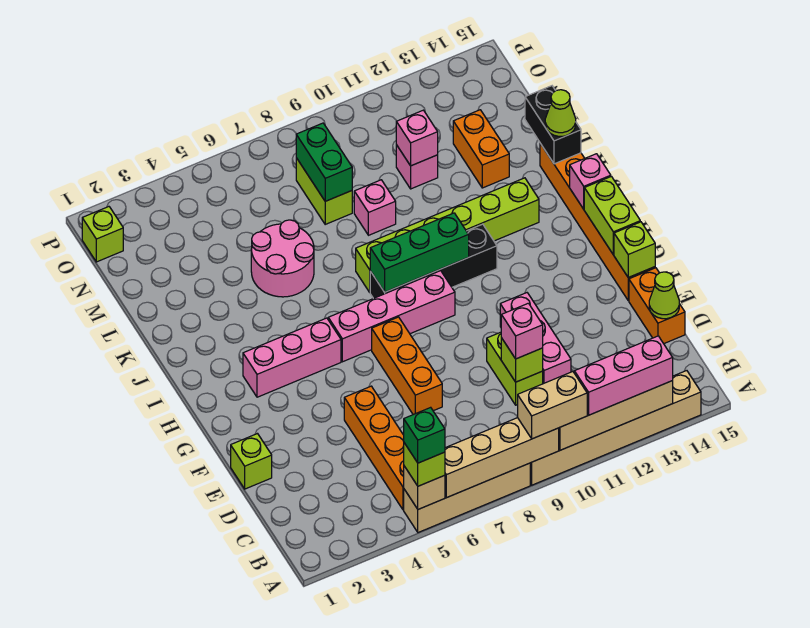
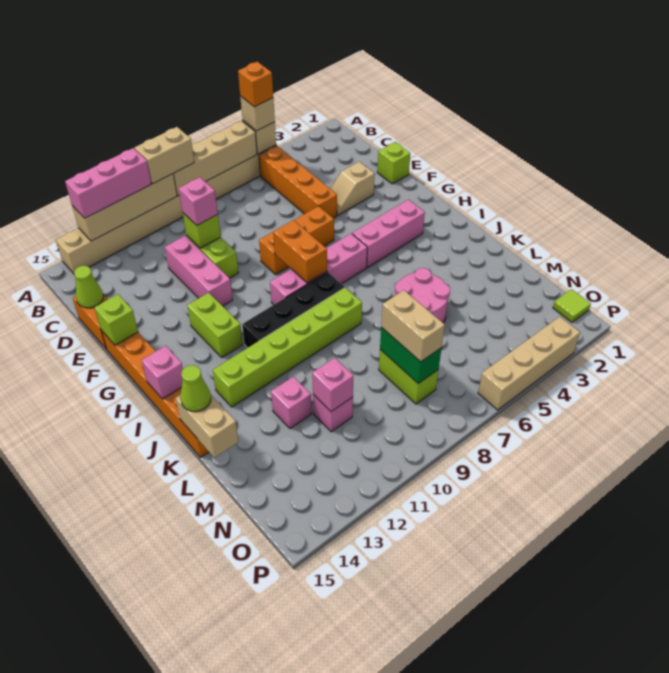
lime brick A5 level 3 -> tan brick A5 level 3
green brick A5 level 4 -> orange brick A5 level 4
none -> tan slope E3:E4 level 1 top 3
orange brick E7:G7 level 1 -> orange brick F6:F8 level 1
lime brick G15:H15 level 2 -> lime brick G12:H12 level 1
green brick I8:I10 level 2 -> none
black brick K15:L15 level 2 -> tan brick K15:L15 level 2
pink brick L9 level 1 -> pink brick L12 level 1
orange brick L13:M13 level 1 -> orange brick G8:H8 level 2
none -> tan brick M8:N8 level 3
lime brick O1 level 1 -> lime tile O1 level 1
none -> tan brick P3:P6 level 1

